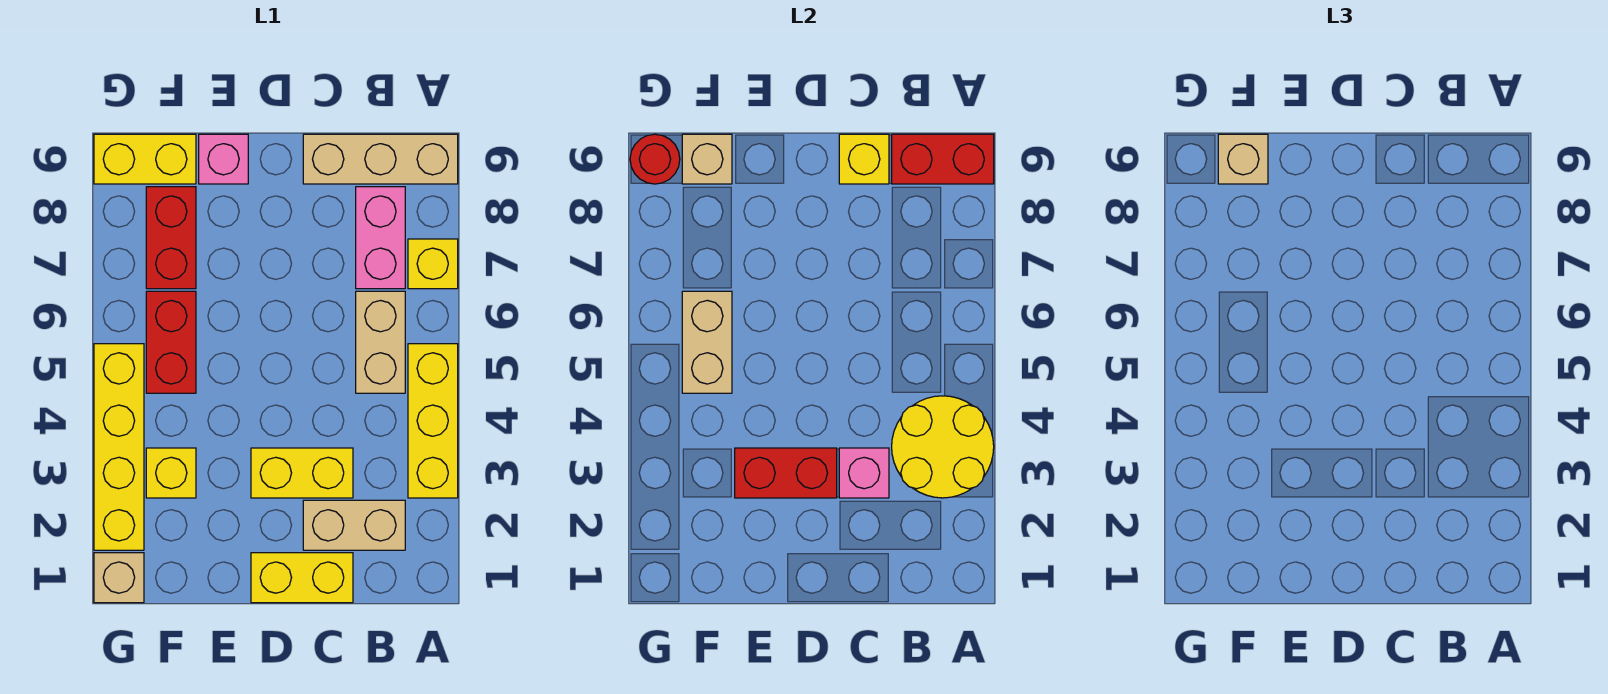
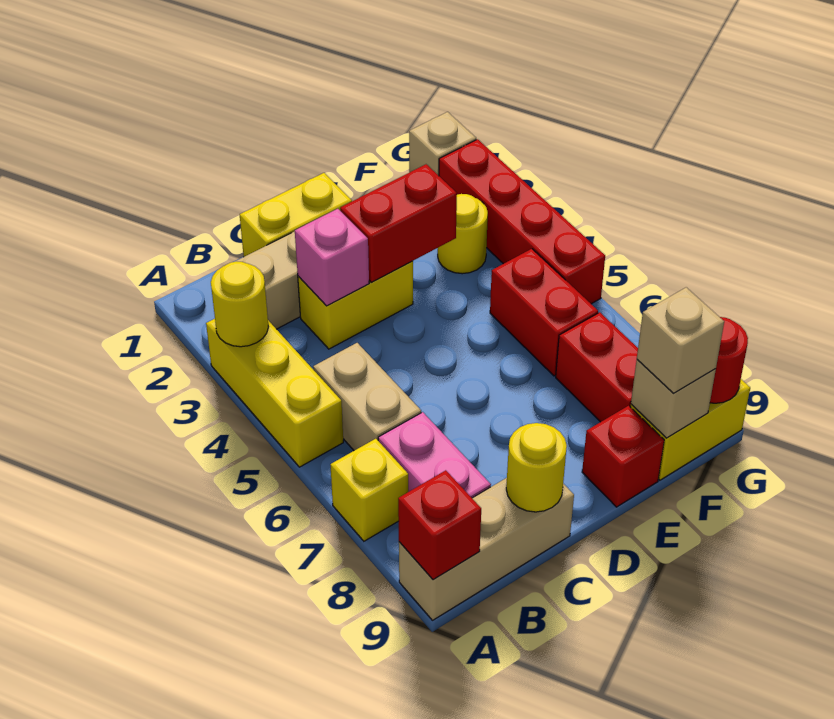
yellow round brick A3:B4 level 2 -> yellow round brick A3 level 2
red brick A9:B9 level 2 -> red brick A9 level 2
yellow brick C9 level 2 -> yellow round brick C9 level 2
pink brick E9 level 1 -> red brick E9 level 1
yellow brick F3 level 1 -> yellow round brick F3 level 1
tan brick F5:F6 level 2 -> none
yellow brick G2:G5 level 1 -> red brick G2:G5 level 1

